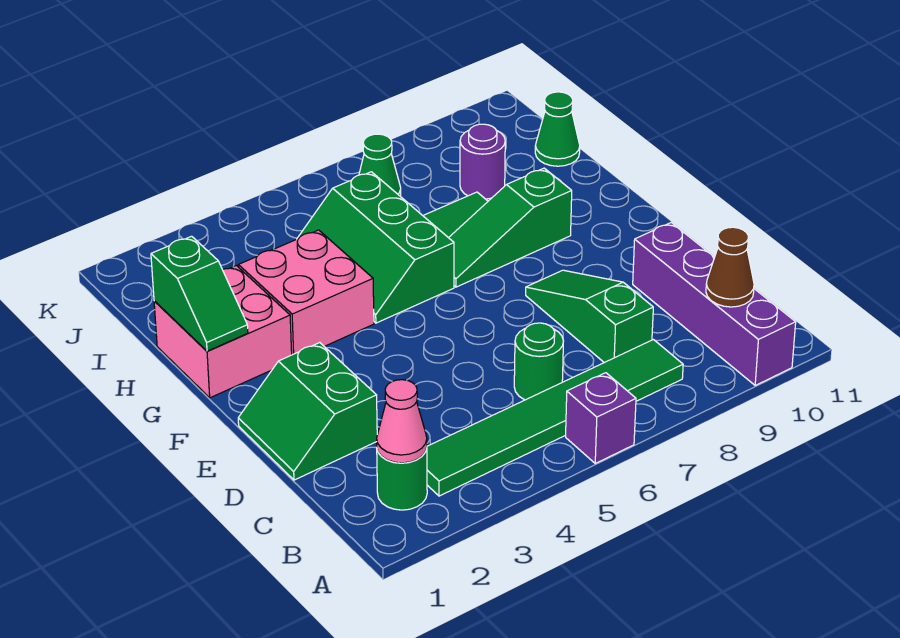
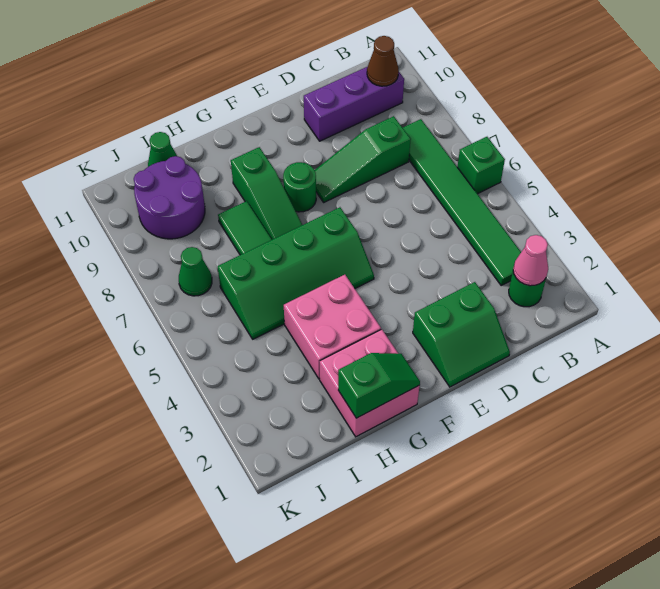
purple brick A6 level 1 -> green brick A6 level 1
purple brick A10:D10 level 1 -> purple brick B10:D10 level 1
green round brick C6 level 1 -> green round brick F8 level 1
green slope G5:I6 level 1 top 6 -> green slope F5:I6 level 1 top 6
purple round brick I9 level 1 -> purple round brick I9:J10 level 1

